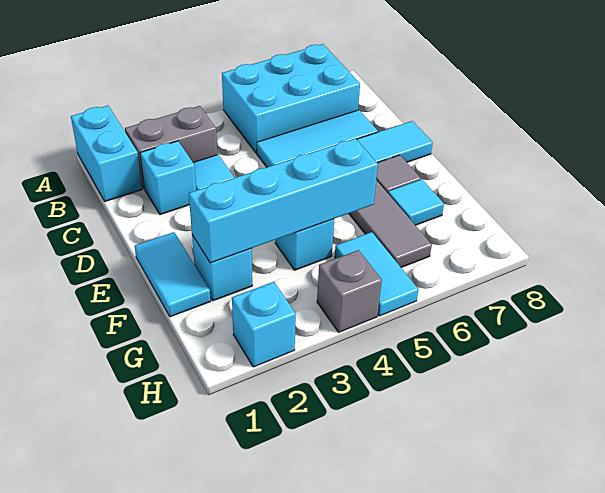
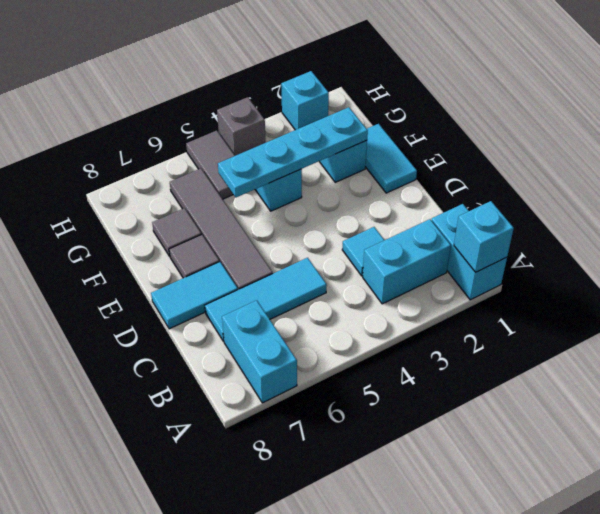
cyan brick A5:B7 level 1 -> cyan brick A7:B7 level 1
grey brick B2:B3 level 1 -> cyan brick B2:B3 level 1
cyan brick C2 level 1 -> cyan brick A1 level 2
cyan brick F2:F5 level 2 -> cyan plate F2:F5 level 2
cyan tile F7 level 1 -> grey tile F7 level 1
cyan tile G5:H5 level 1 -> grey tile G5:H5 level 1

